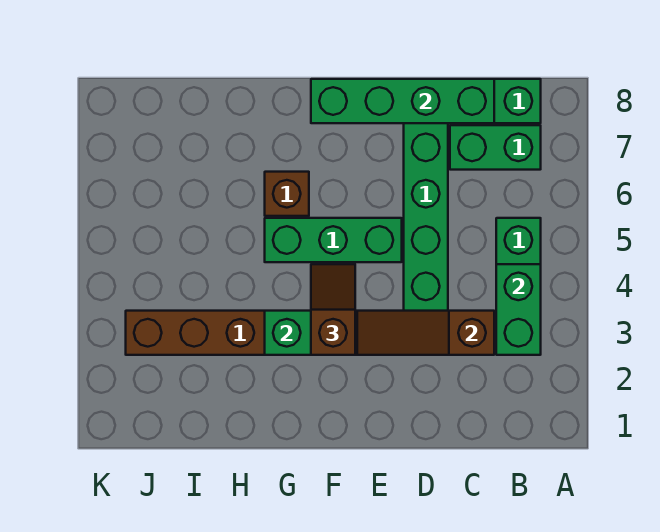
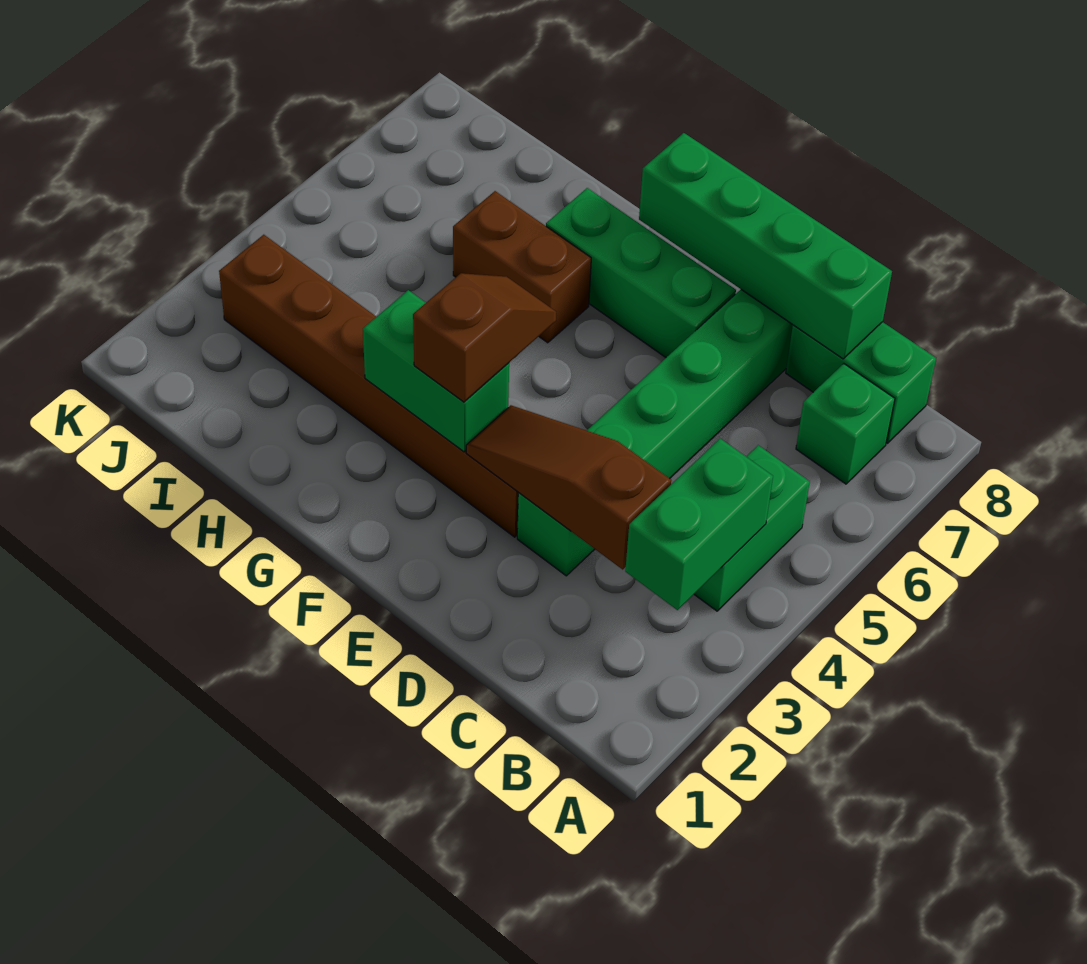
green brick B7:C7 level 1 -> green brick B7 level 1
green brick E5:G5 level 1 -> green brick E7:G7 level 1
brown brick G6 level 1 -> brown brick G6:H6 level 1

